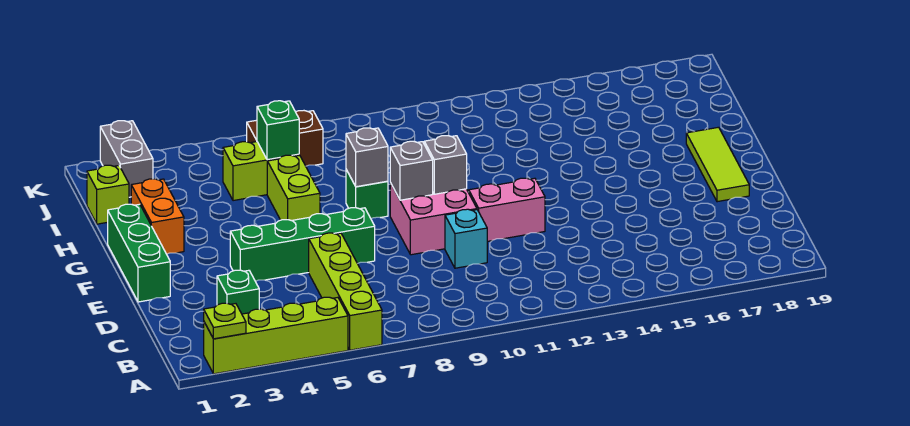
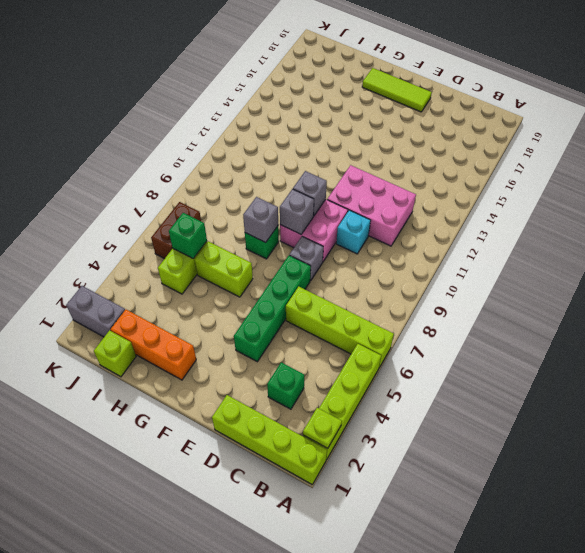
none -> lime brick A1:D1 level 1
green brick E1:G1 level 1 -> none
none -> grey brick E8 level 1
pink brick E11:E12 level 1 -> pink brick C11:E12 level 1
orange brick G2:H2 level 1 -> orange brick G2:I2 level 1

